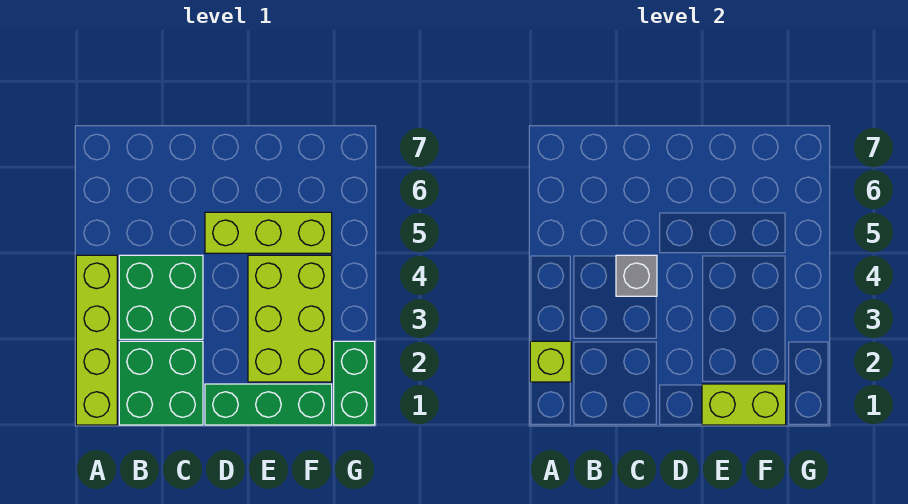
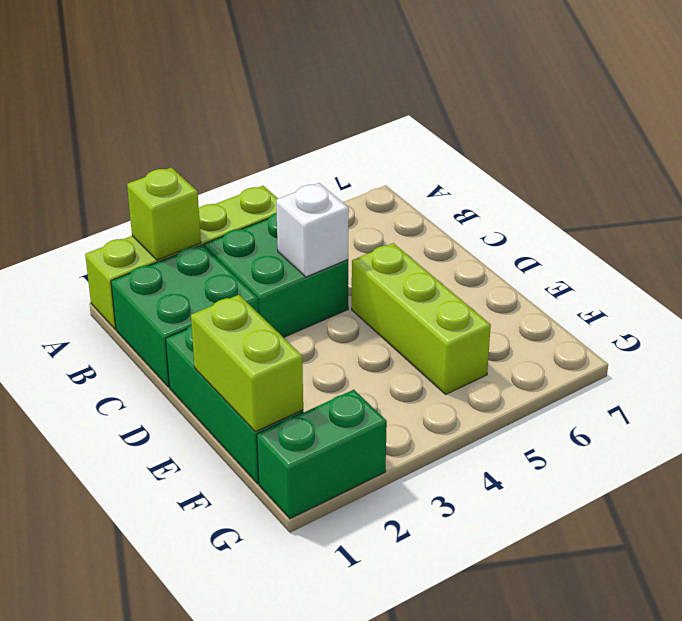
grey brick C4 level 2 -> white brick C4 level 2
lime brick E2:F4 level 1 -> none

